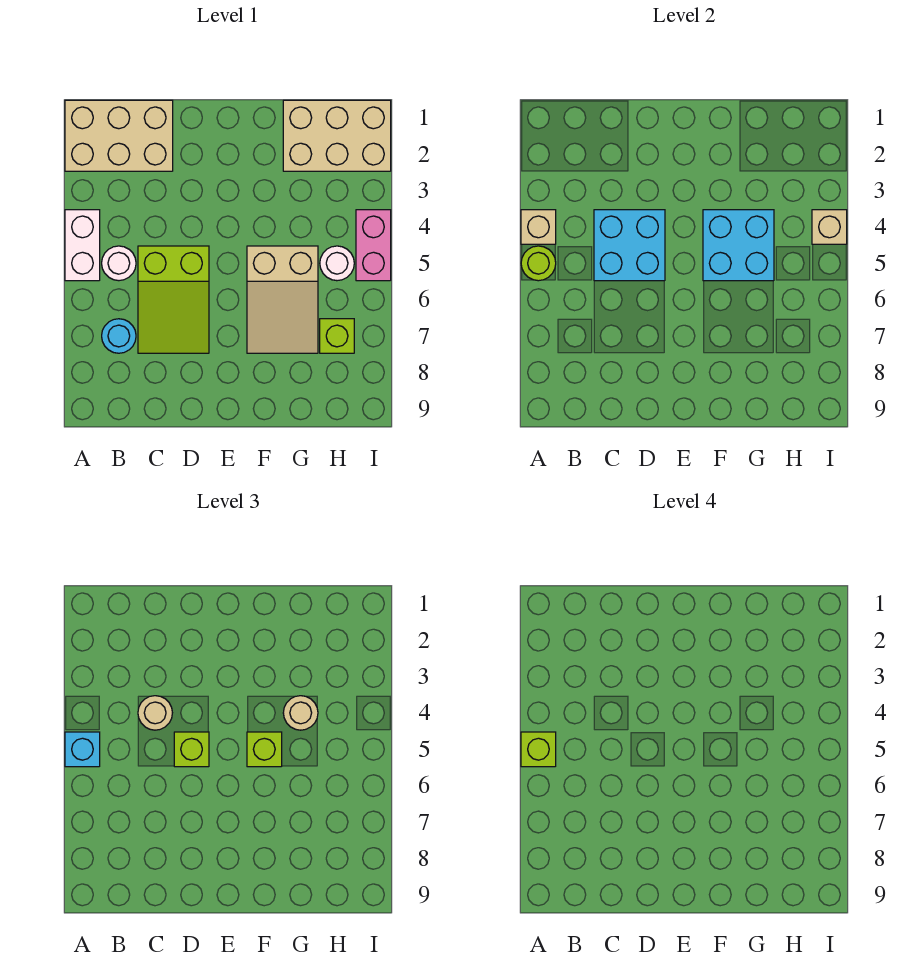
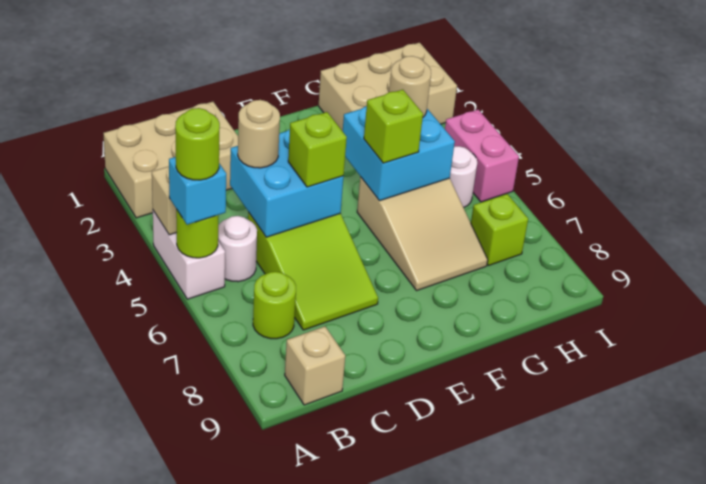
lime brick A5 level 4 -> lime round brick A5 level 4
cyan round brick B7 level 1 -> lime round brick B7 level 1
tan brick I4 level 2 -> tan brick B9 level 1

